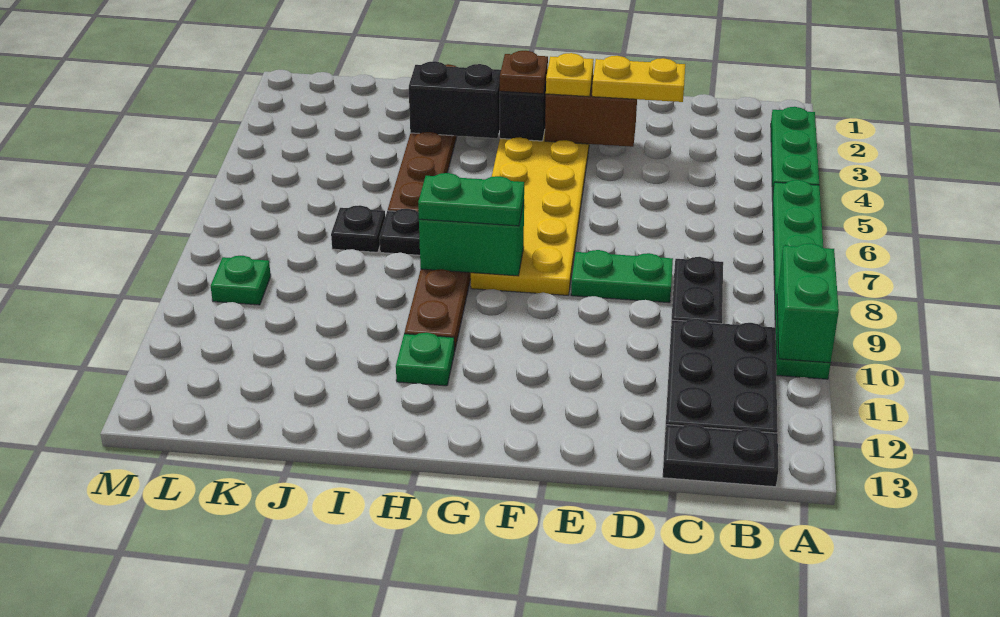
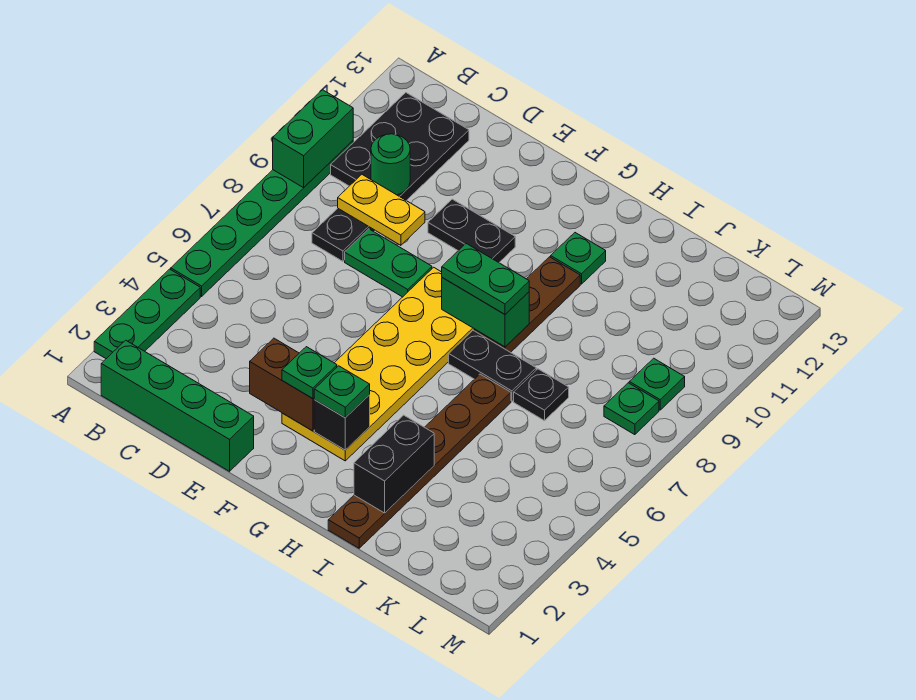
none -> green brick B1:E1 level 1
black plate B13:C13 level 1 -> black plate E10:F10 level 1
none -> green round brick C10 level 2
yellow plate D3:E3 level 3 -> yellow plate C9:D9 level 2
yellow plate F3 level 3 -> green plate F3 level 3
brown plate G3 level 3 -> green plate G3 level 3
black brick H3:I3 level 2 -> black brick I2:I3 level 2
none -> green plate L8 level 1

